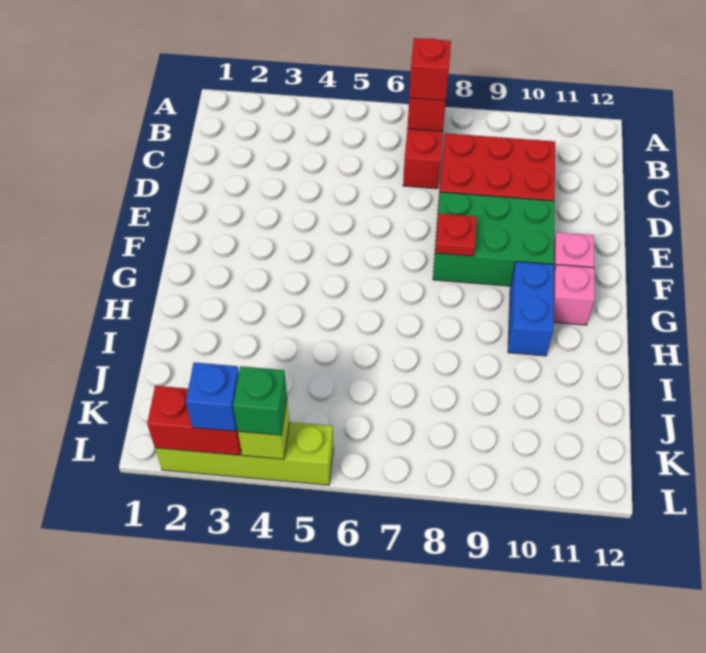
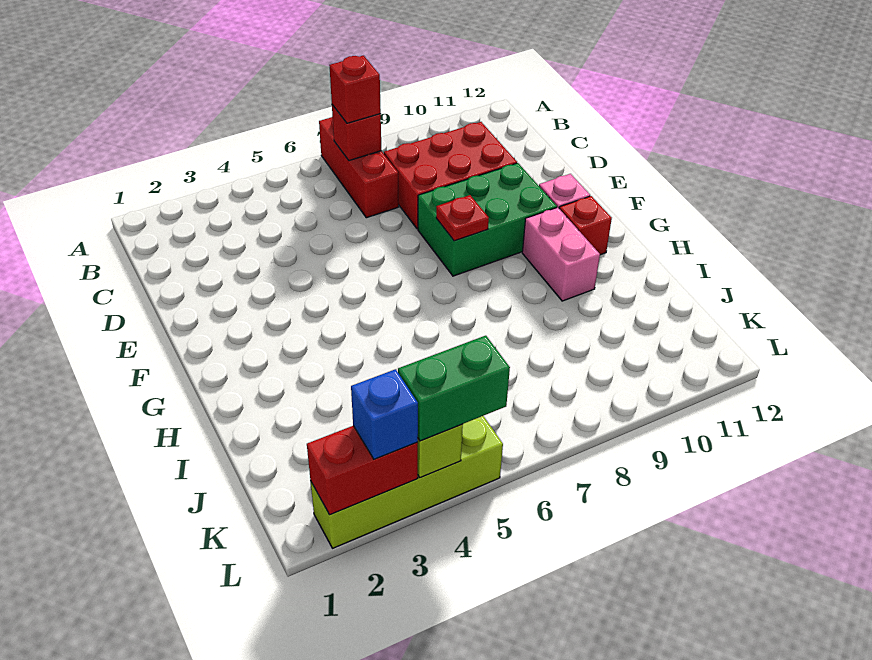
blue brick G10:H10 level 1 -> pink brick G10:H10 level 1
pink brick G11 level 1 -> red brick G11 level 1
green brick L4 level 3 -> green brick L4:L5 level 3

